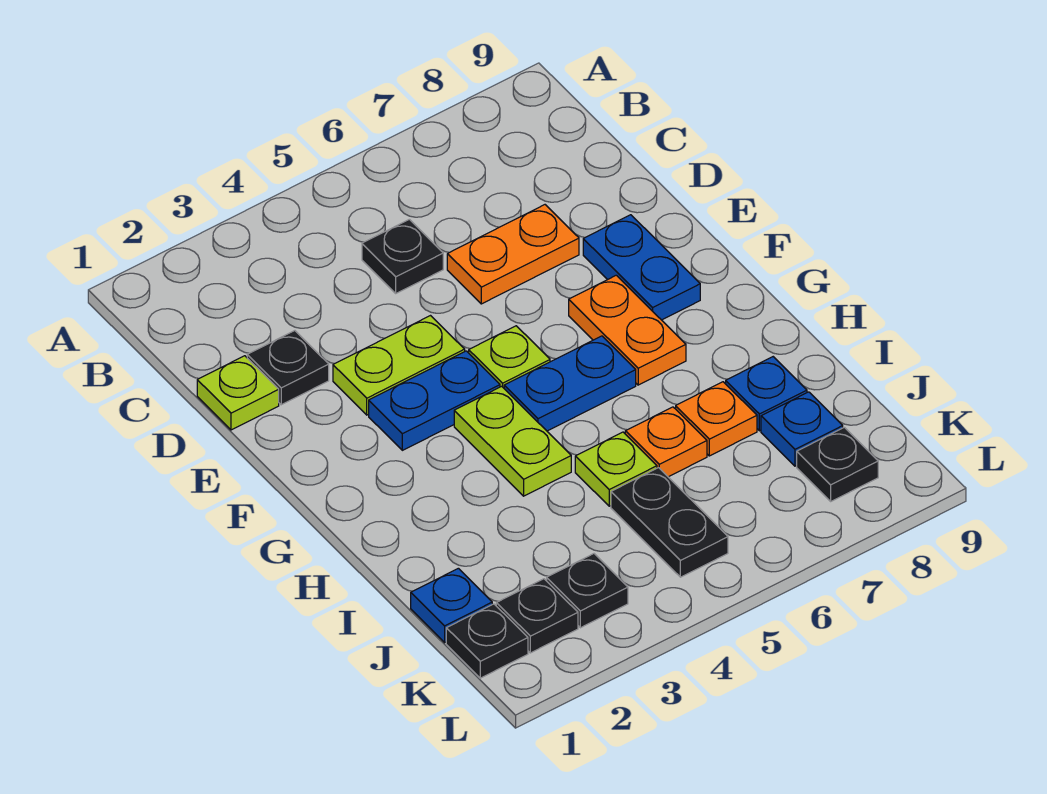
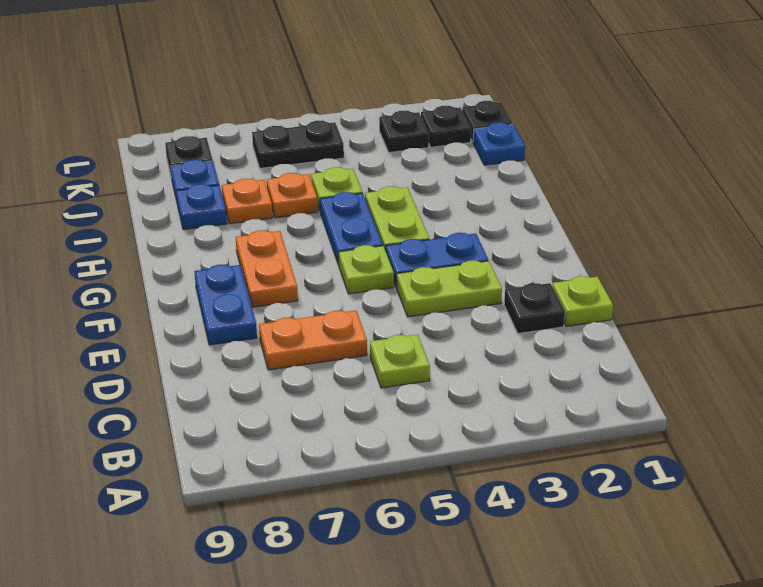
black plate C5 level 1 -> lime plate C5 level 1
blue plate G5:G6 level 1 -> blue plate G5:H5 level 1
black plate J5:K5 level 1 -> black plate K5:K6 level 1

